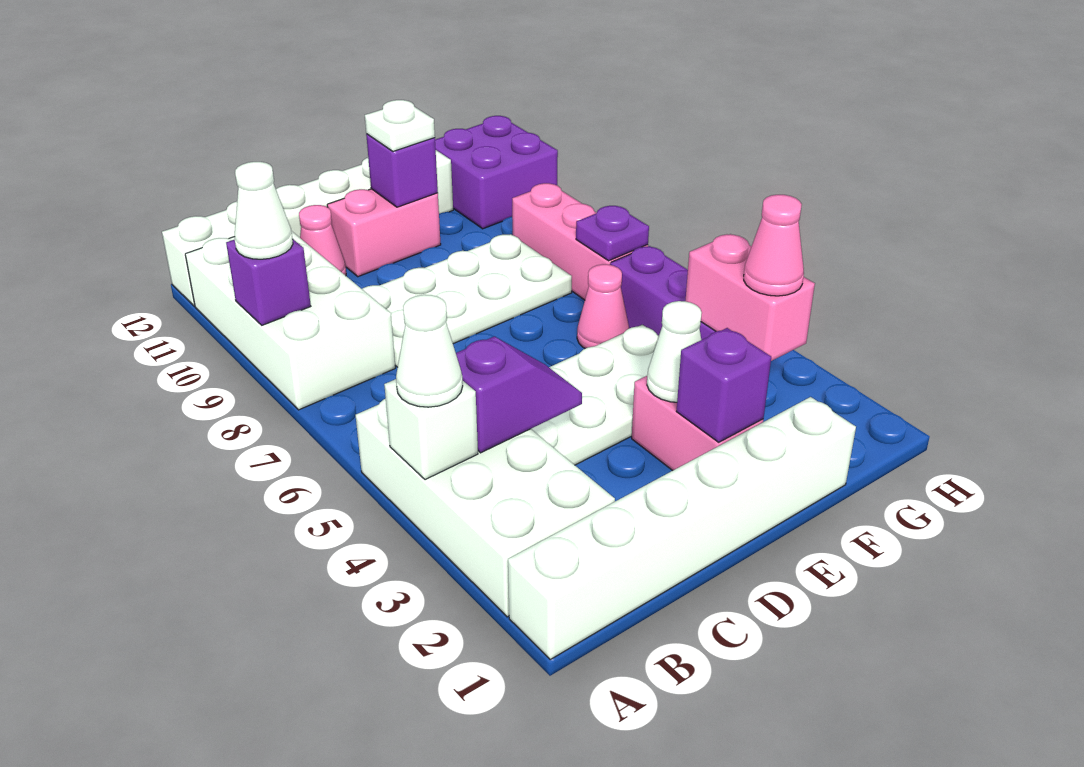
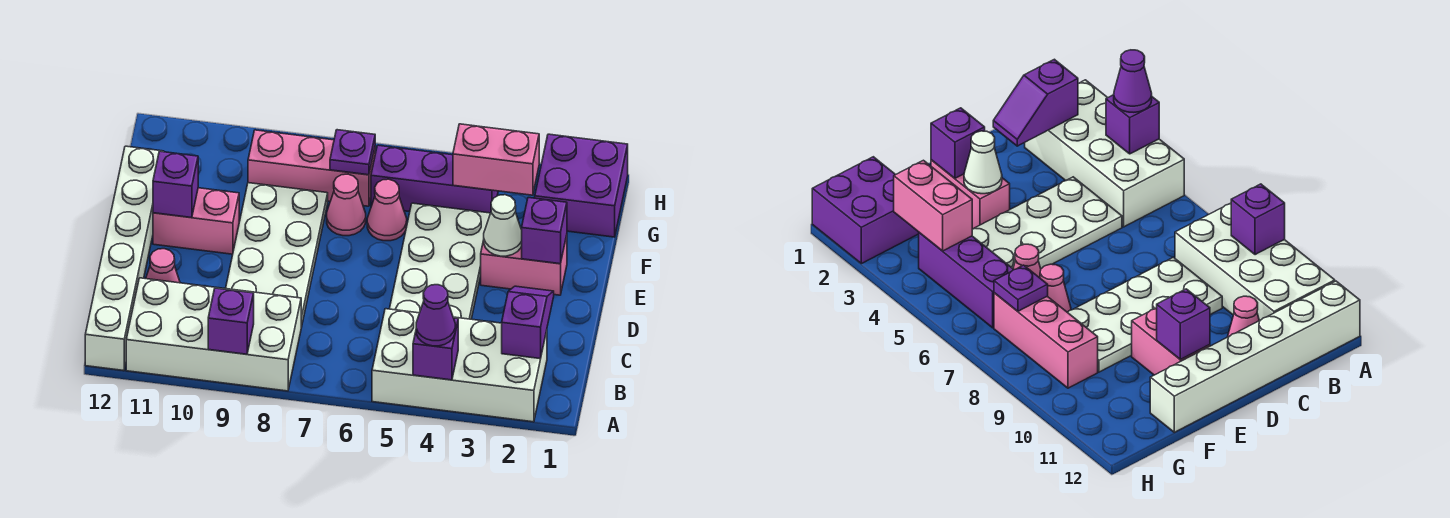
white brick A1:F1 level 1 -> none
white brick A4 level 2 -> purple brick A4 level 2
white cone A4 level 3 -> purple cone A4 level 3
white cone A9 level 3 -> none
purple slope B4:C4 level 2 top B -> purple slope B2:C2 level 2 top B
pink brick D11:E11 level 1 -> pink brick E10:E11 level 1
white plate E11 level 3 -> none
pink cone G3 level 3 -> pink cone F7 level 1
purple brick G11:H12 level 1 -> purple brick G1:H2 level 1

